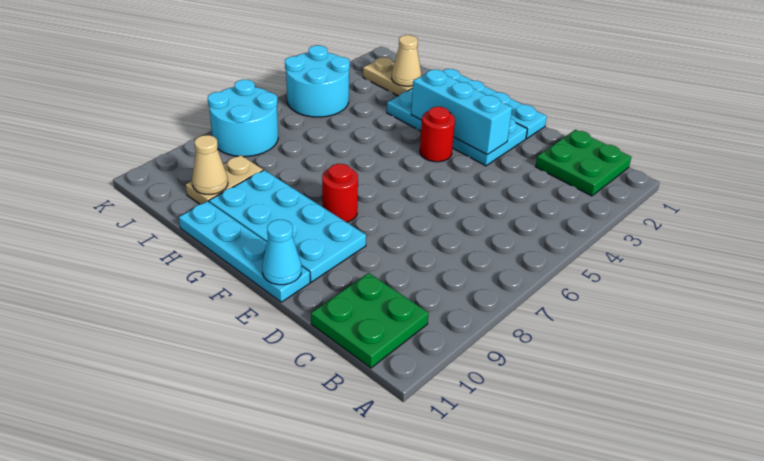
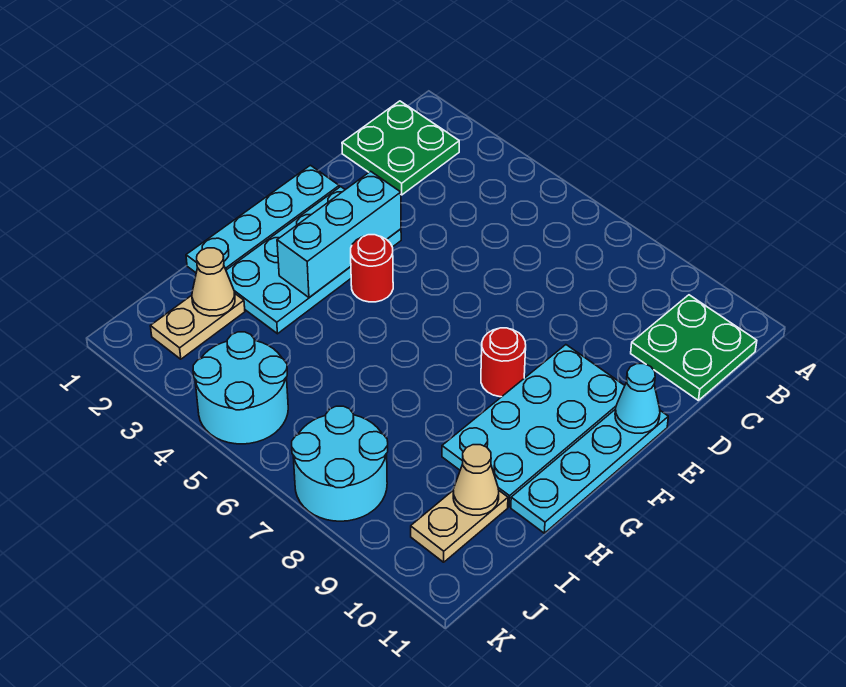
tan plate I9:I10 level 1 -> tan plate I10:J10 level 1

